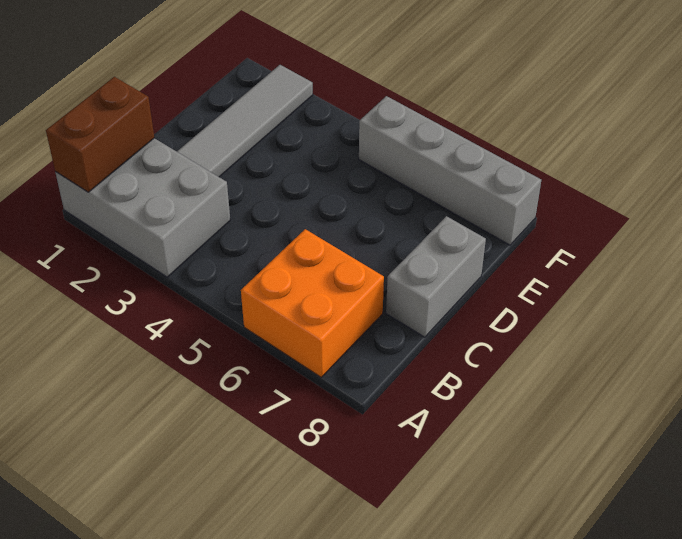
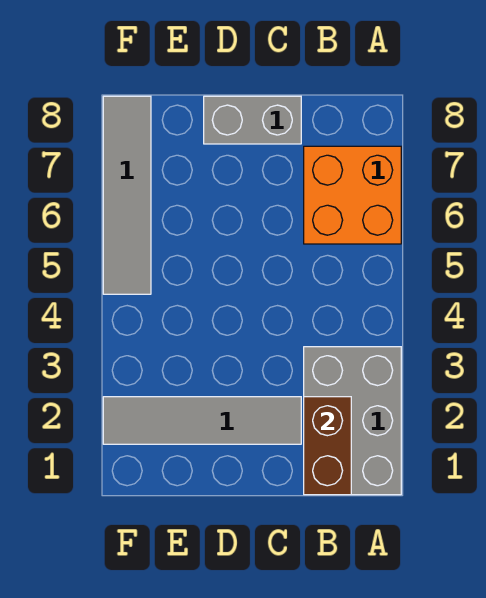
brown brick A1:B1 level 2 -> brown brick B1:B2 level 2
grey brick F5:F8 level 1 -> grey tile F5:F8 level 1

